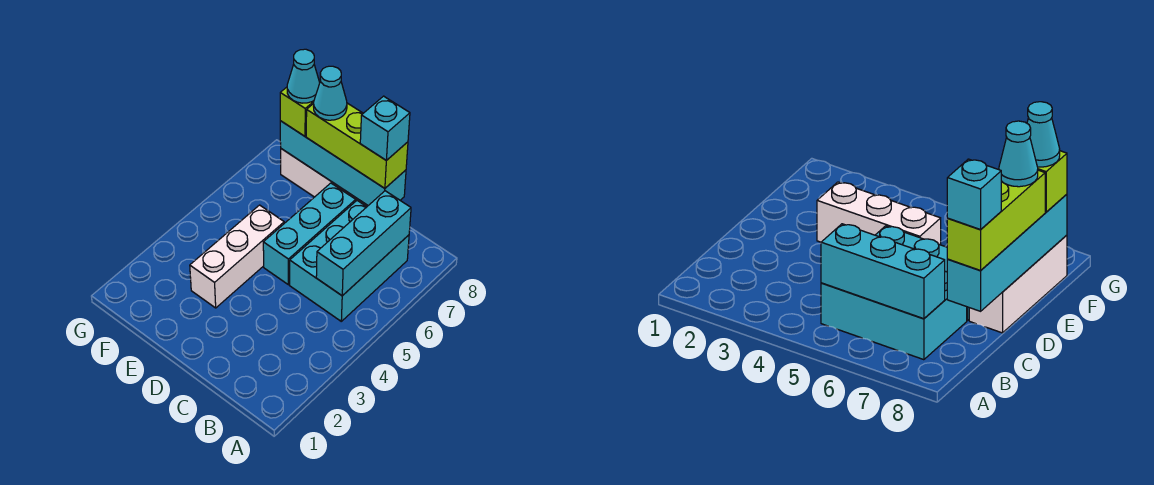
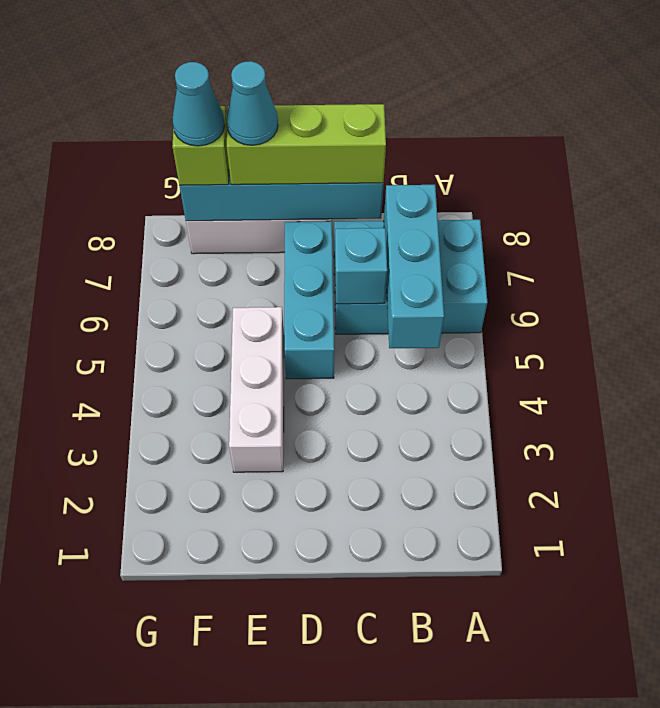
cyan brick B5:C7 level 1 -> cyan brick A6:C7 level 1
cyan brick C8 level 4 -> cyan brick C6 level 2

